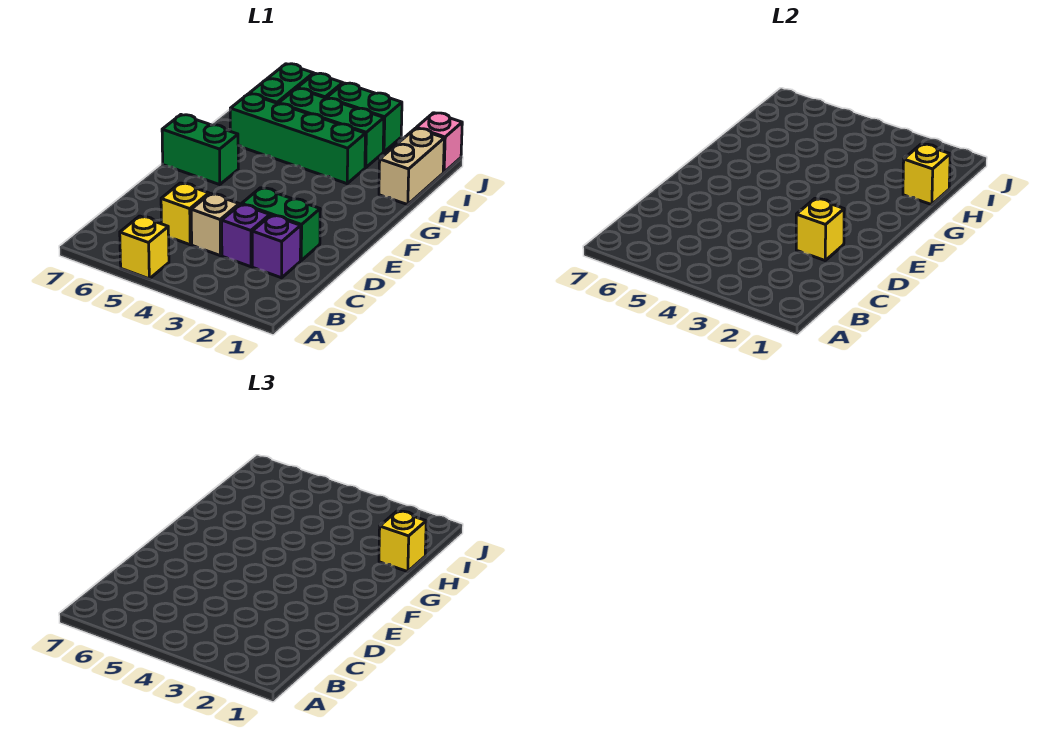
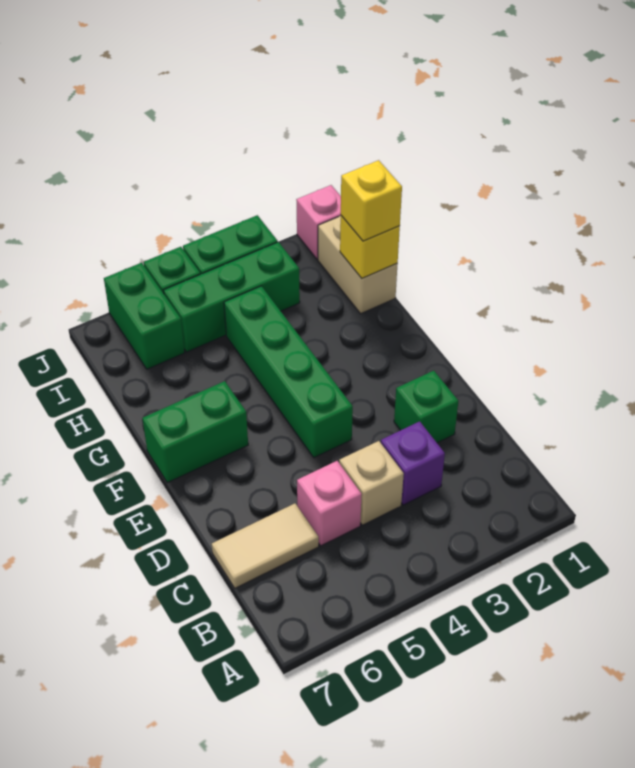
yellow brick A5 level 1 -> none
purple brick C2 level 1 -> none
yellow brick C5 level 1 -> pink brick C5 level 1
none -> tan tile C6:C7 level 1
green brick D2:D3 level 1 -> green brick D2 level 1
yellow brick D2 level 2 -> none
green brick H3:H6 level 1 -> green brick E4:H4 level 1

